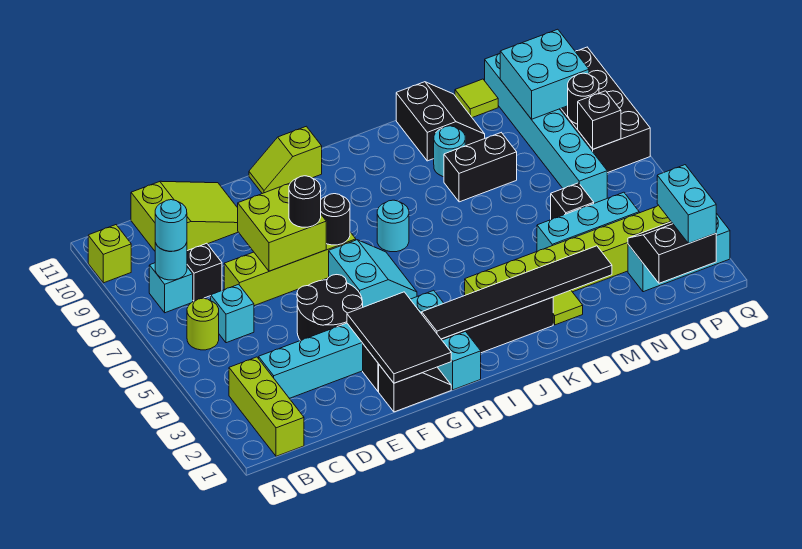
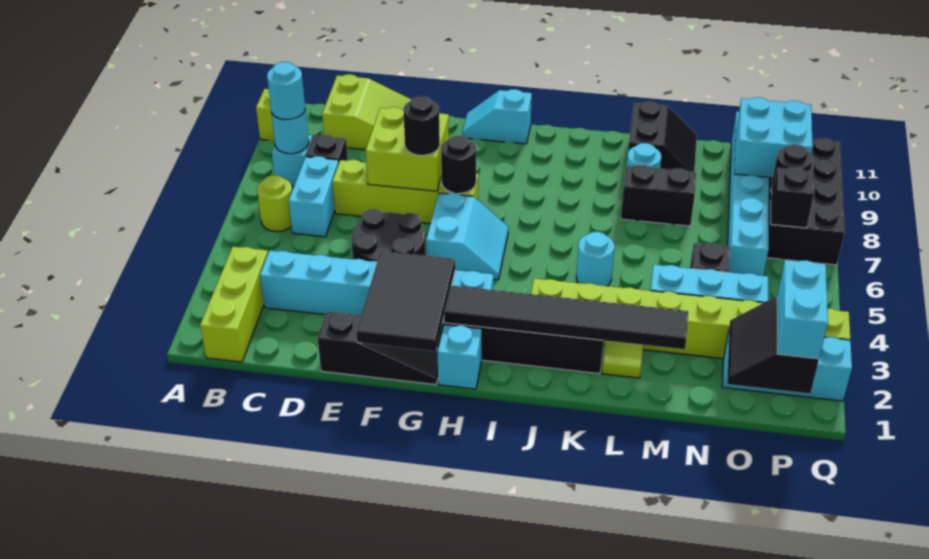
cyan brick C6 level 1 -> cyan brick C6:C7 level 1
black slope F1:G1 level 1 top F -> black slope E1:G1 level 1 top E
lime slope G11:H11 level 1 top H -> cyan slope G11:H11 level 1 top H
cyan round brick I7 level 1 -> cyan round brick K5 level 1
lime tile N11 level 1 -> none
black slope O1:P2 level 2 top 1 -> black slope O1:P2 level 2 top P

